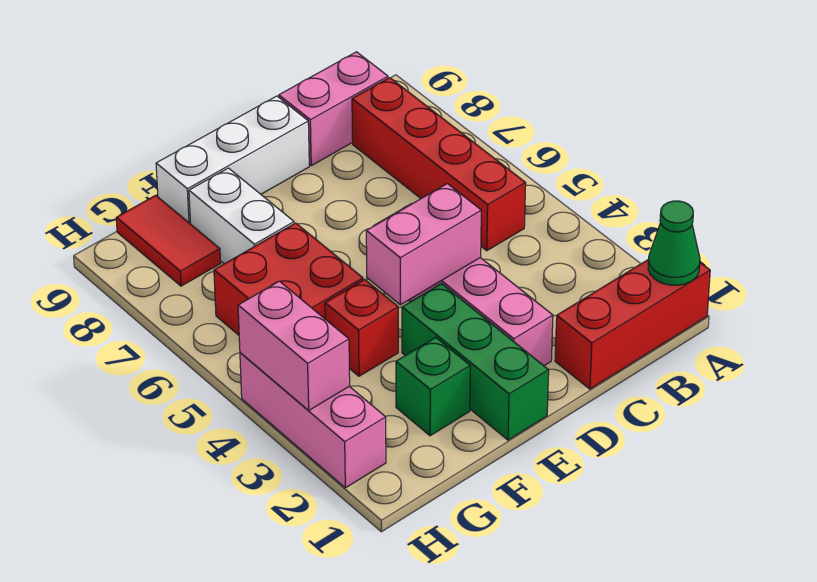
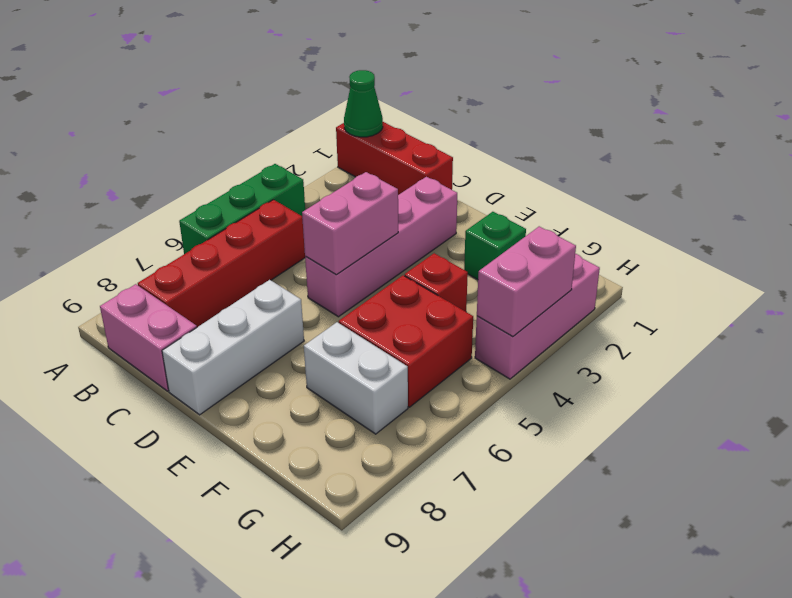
pink brick D4:E4 level 2 -> pink brick D4:D5 level 2
white brick D9:F9 level 1 -> white brick D7:D9 level 1
green brick E1:E3 level 1 -> green brick A4:A6 level 1
white brick F7:F8 level 1 -> white brick F7:G7 level 1
red tile G8:G9 level 1 -> none

